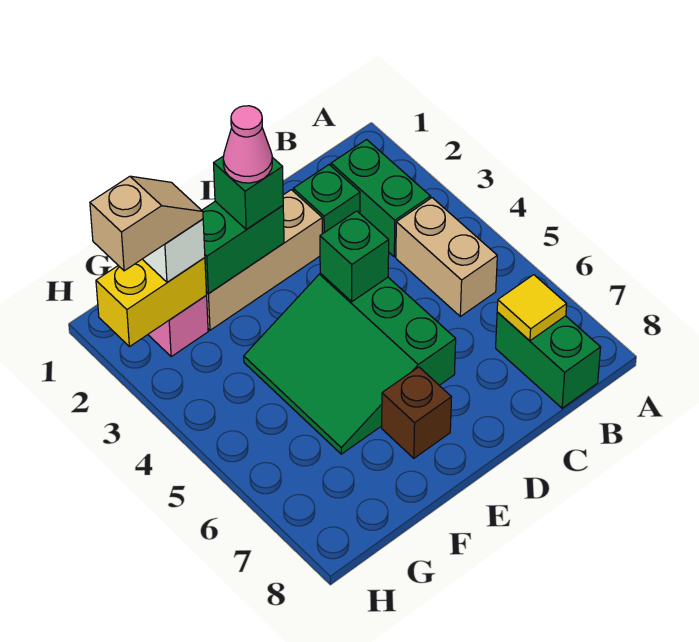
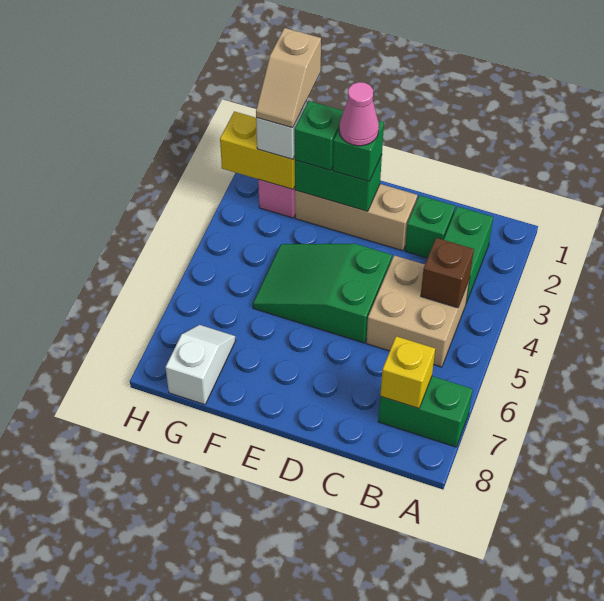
tan brick B4:B5 level 1 -> tan brick B4:C5 level 1
green brick B7:B8 level 1 -> green brick A7:B7 level 1
yellow tile B7 level 2 -> yellow brick B7 level 2
green slope D4:F6 level 1 top D -> green slope D4:F5 level 1 top D
green brick D4 level 2 -> green brick F2 level 3
brown brick E7 level 1 -> brown brick B4 level 2
tan slope G2:H2 level 4 top H -> tan slope G1:G2 level 4 top 1
none -> white slope G7:G8 level 1 top 8

